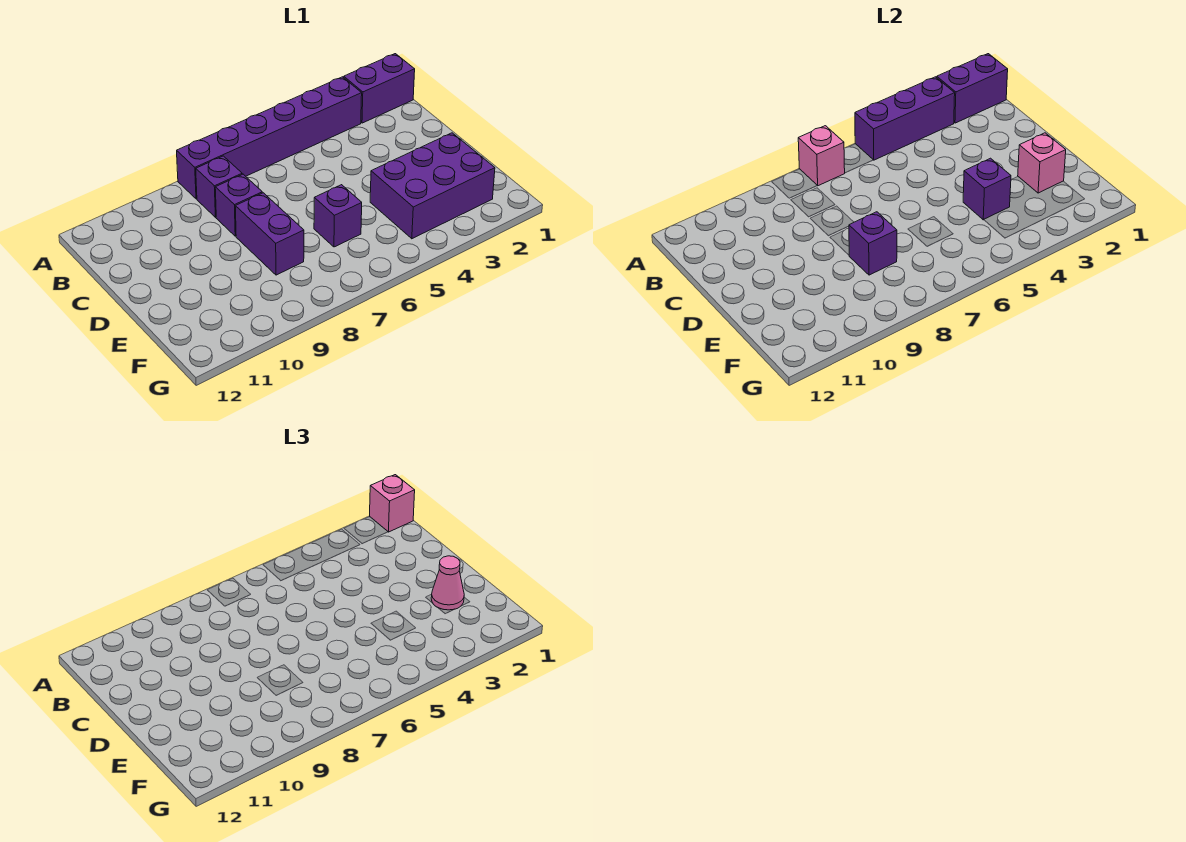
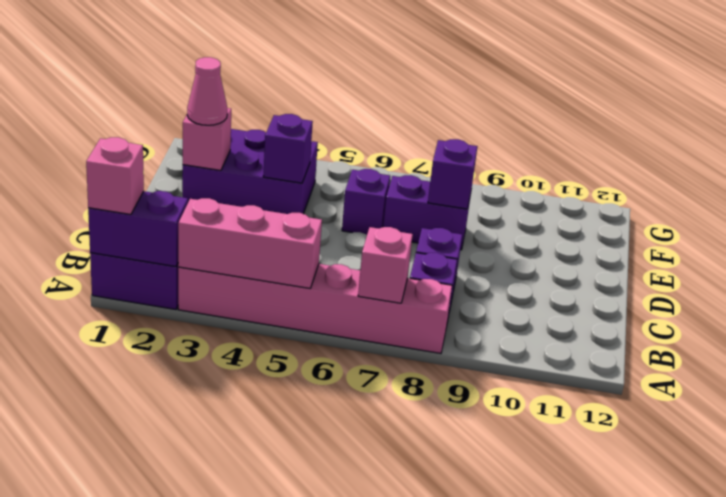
purple brick A3:A8 level 1 -> pink brick A3:A8 level 1
purple brick A3:A5 level 2 -> pink brick A3:A5 level 2
purple brick D8:E8 level 1 -> purple brick E7:E8 level 1

